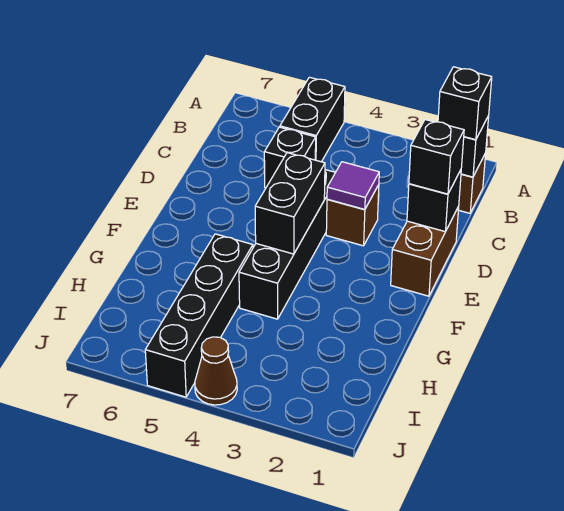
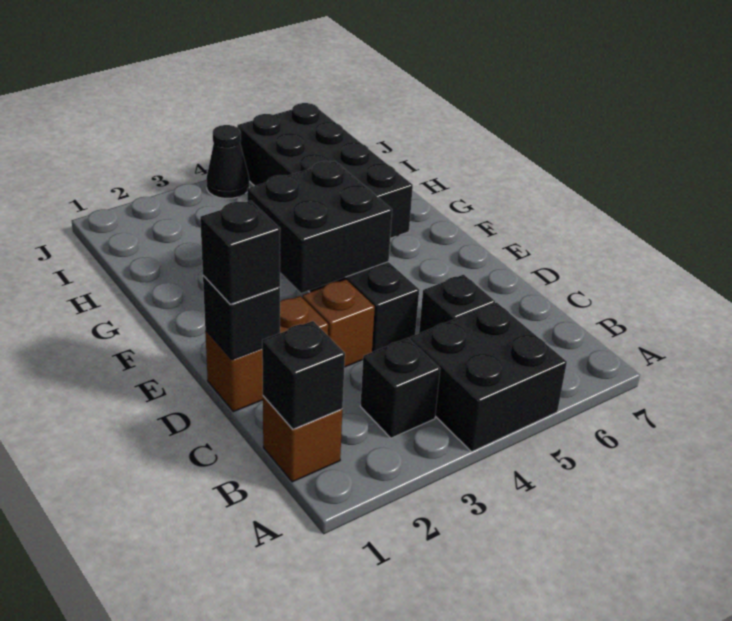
black brick A5:B5 level 1 -> black brick A4:B5 level 1
black brick B1 level 3 -> black brick B3 level 1
brown brick D1:E1 level 1 -> brown brick D1:D2 level 1
purple tile D3 level 2 -> none
black brick E4:F4 level 2 -> black brick E3:F4 level 2
black brick G5:J5 level 1 -> black brick G5:J6 level 1
brown cone J4 level 1 -> black cone J4 level 1

